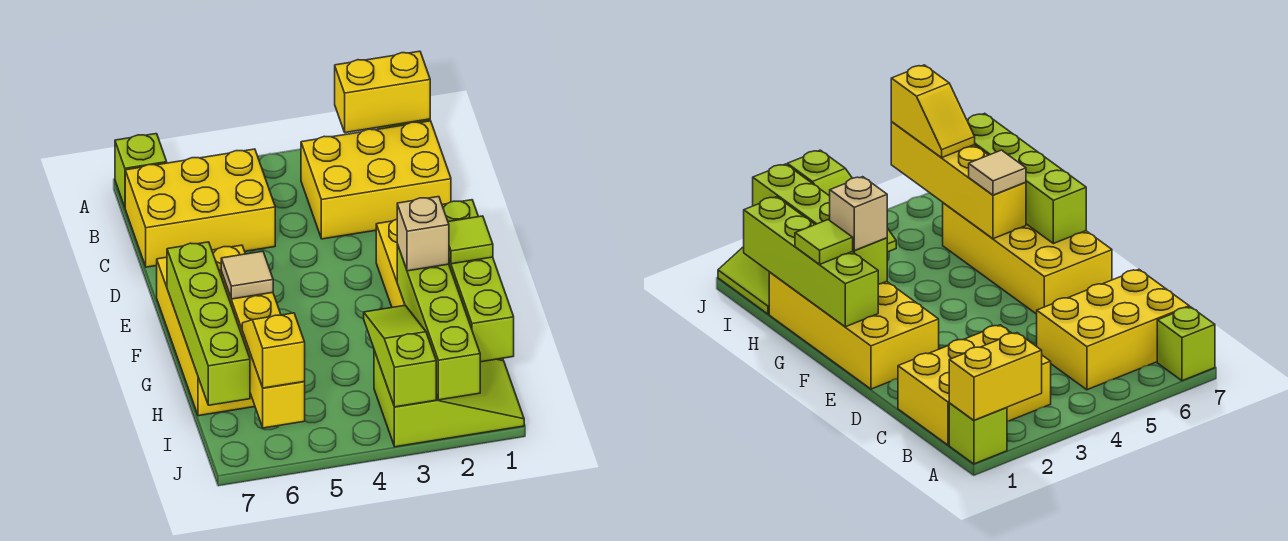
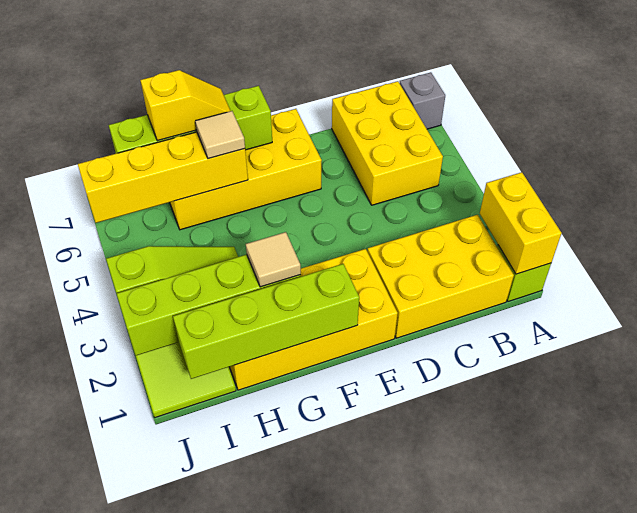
lime brick A7 level 1 -> grey brick A7 level 1
yellow brick B1:C3 level 1 -> yellow brick B1:D2 level 1
lime tile G1 level 3 -> none
tan brick G2 level 3 -> tan tile G2 level 3
yellow slope I6:J6 level 3 top J -> yellow slope G7:H7 level 3 top H

